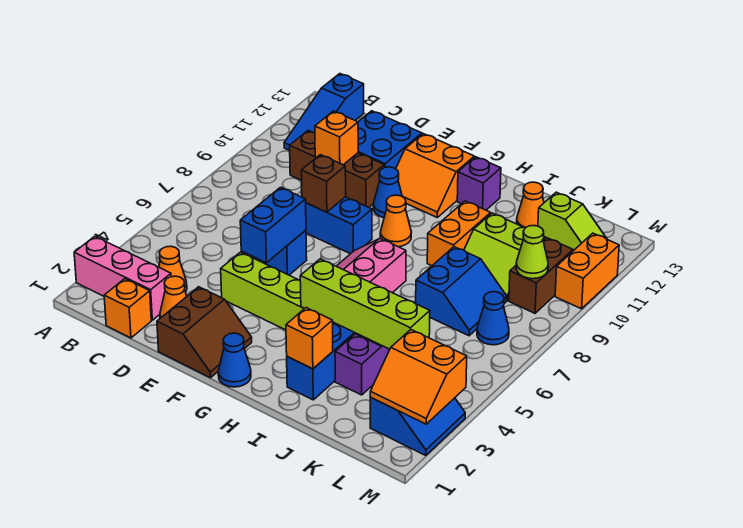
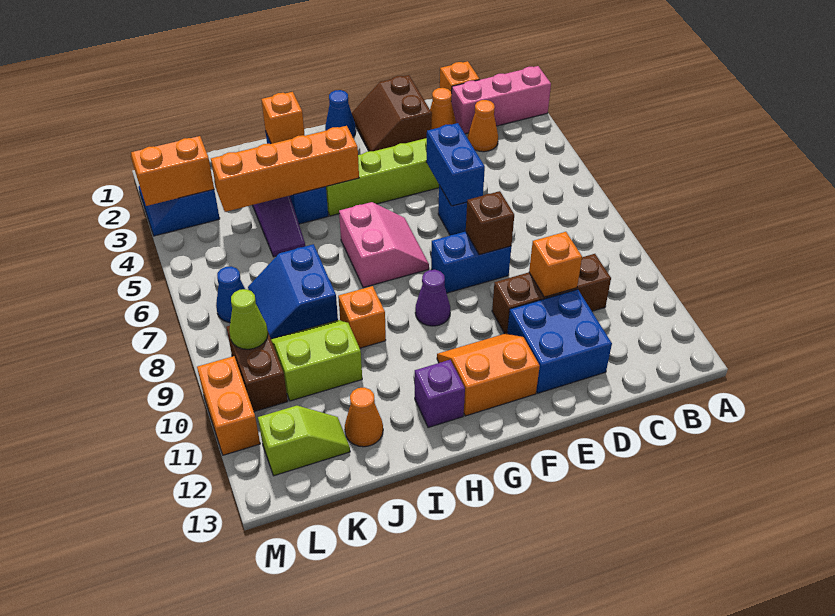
blue slope B11:B13 level 1 top 13 -> none
blue cone F10 level 1 -> none
orange cone G9 level 1 -> purple cone G9 level 1
lime brick H4:K4 level 2 -> orange brick H4:K4 level 2
orange brick I9:I10 level 1 -> orange brick I9 level 1
lime slope K12:L12 level 1 top K -> lime slope K12:L12 level 1 top L

